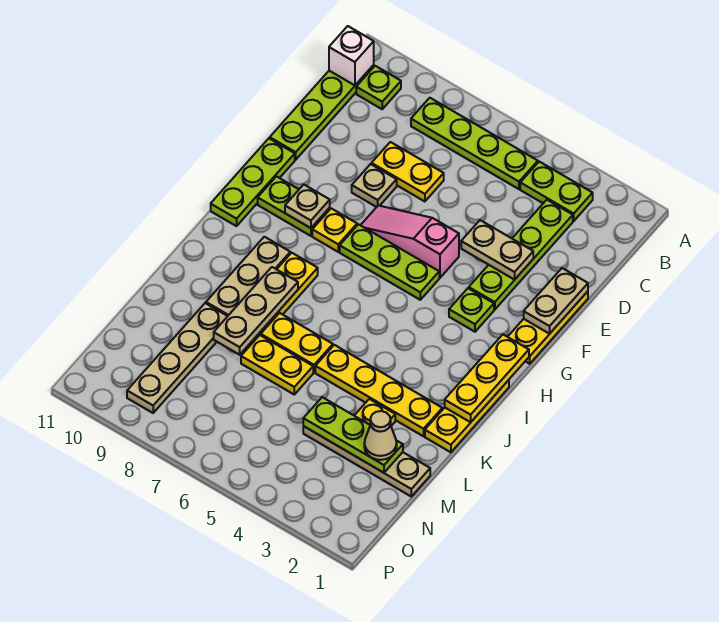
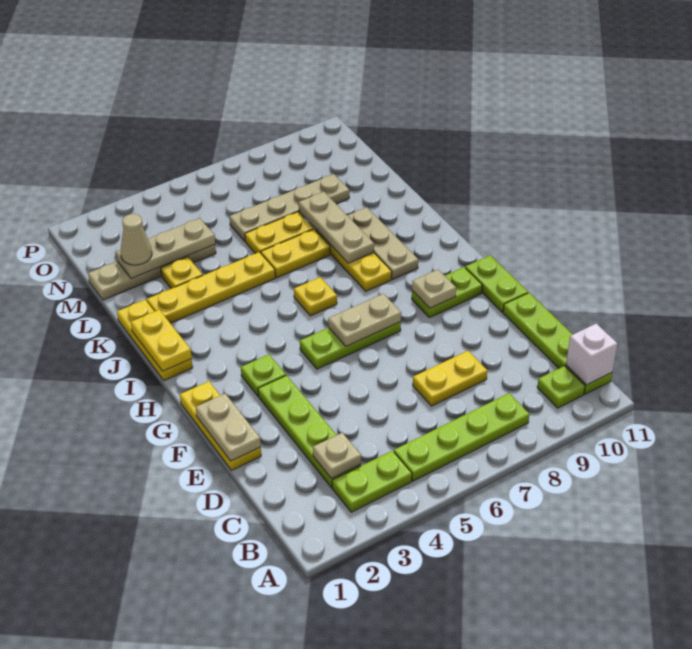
tan plate E3:E4 level 2 -> tan plate G6:G7 level 2
tan plate E8 level 1 -> tan plate C3 level 2
pink slope F5:F7 level 1 top 5 -> none
lime plate F11:H11 level 1 -> lime plate F11:G11 level 1
yellow plate G8 level 1 -> yellow plate I6 level 1
yellow plate H1:J1 level 2 -> yellow plate I1:J1 level 2
tan plate L9:O9 level 1 -> tan plate M6:M9 level 1
lime plate M2:M4 level 2 -> tan plate M2:M4 level 2

